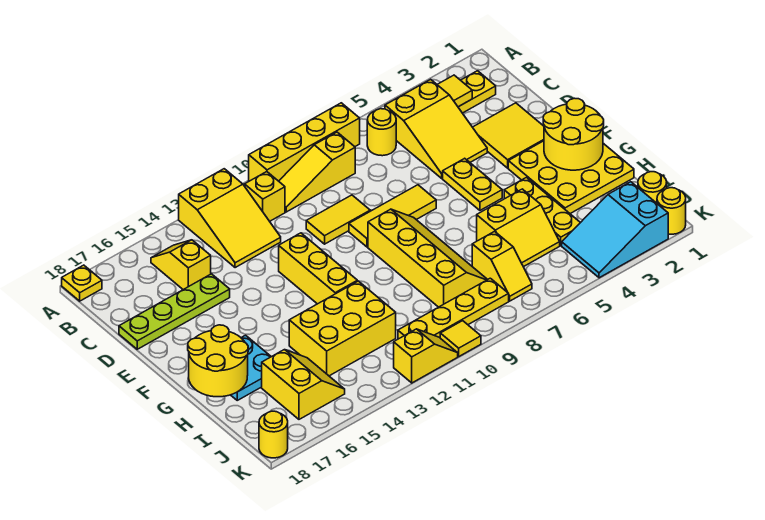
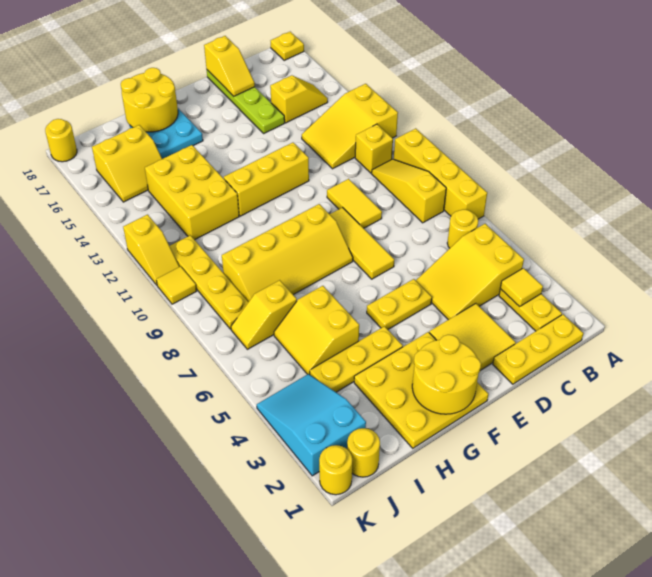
none -> yellow plate B1:D1 level 1
none -> yellow slope D17:D18 level 2 top 18

